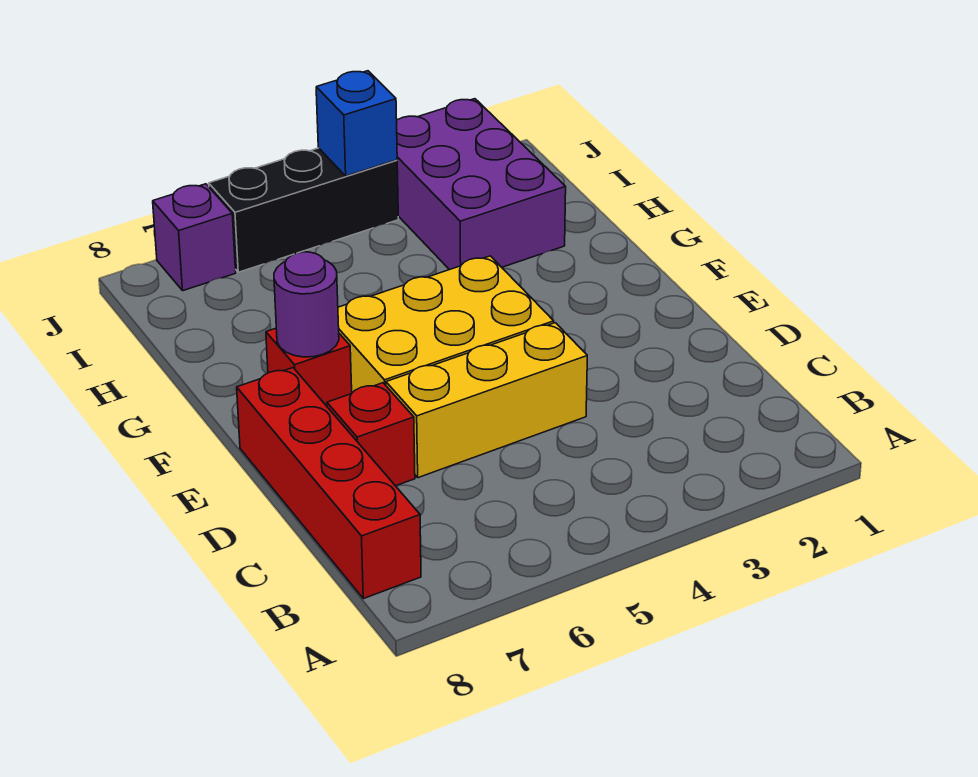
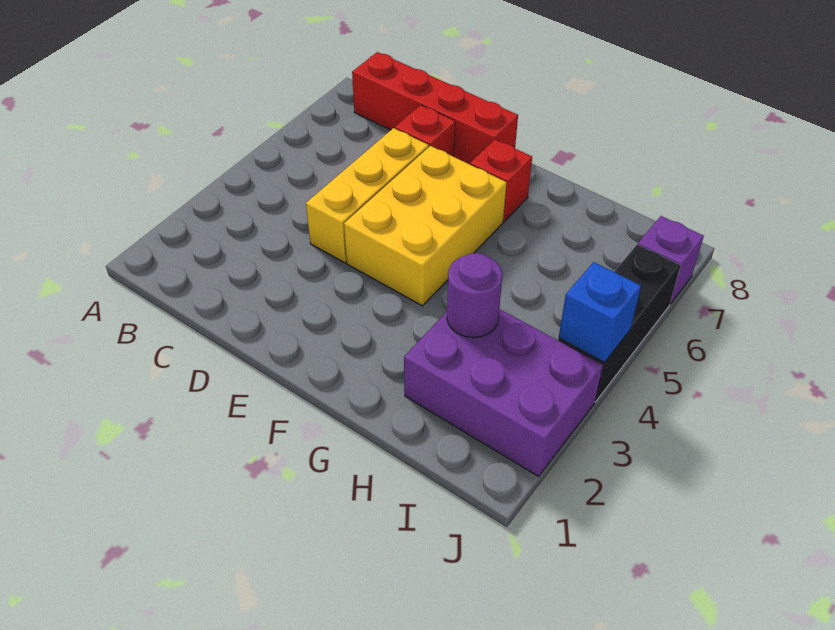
purple round brick F7 level 2 -> purple round brick H3 level 2

